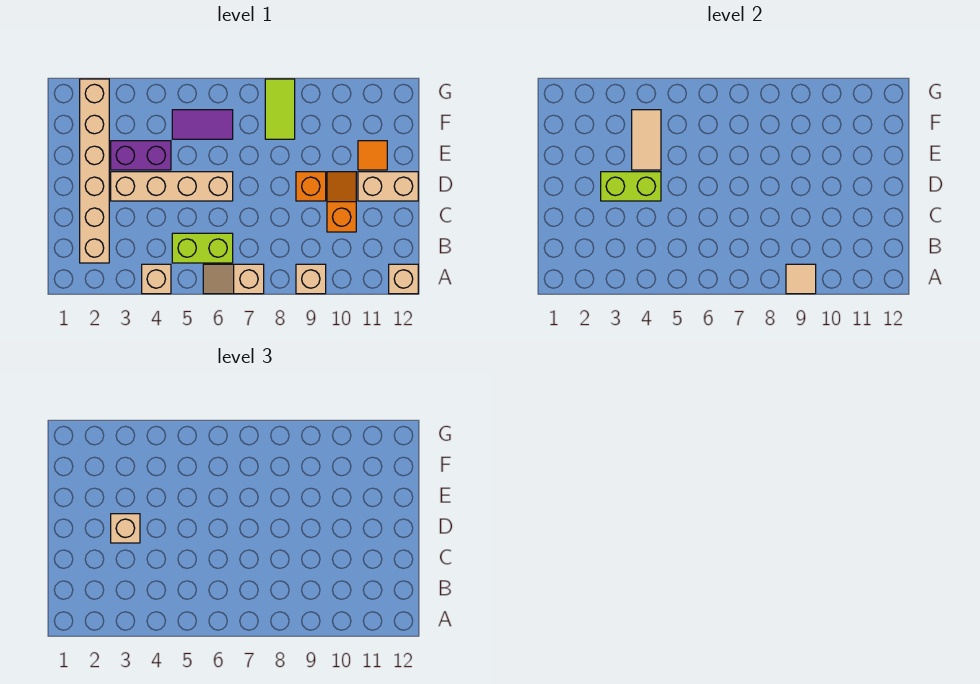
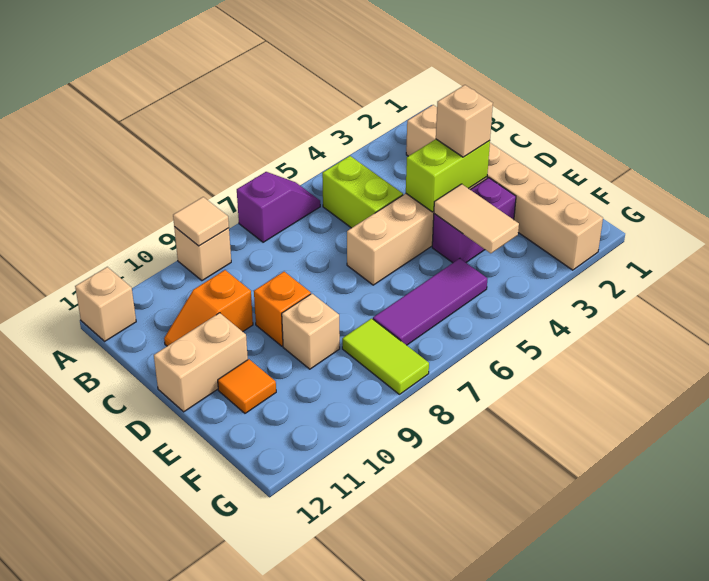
tan brick A4 level 1 -> tan brick E9 level 1
tan slope A6:A7 level 1 top 7 -> purple slope A6:A7 level 1 top 7
lime brick B5:B6 level 1 -> lime brick B5:C5 level 1
orange slope C10:D10 level 1 top C -> orange slope C10:C11 level 1 top 10
purple tile F5:F6 level 1 -> purple tile F5:F7 level 1

